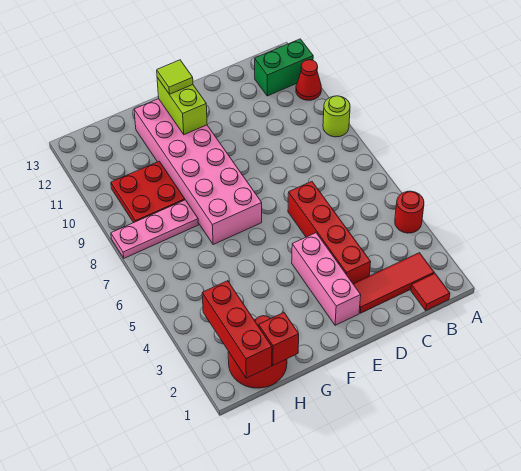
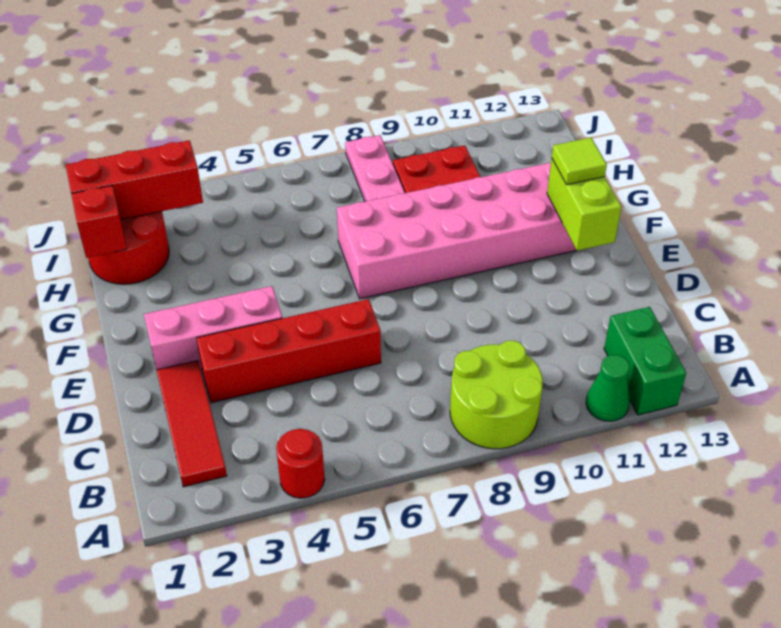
lime round brick A9 level 1 -> lime round brick A8:B9 level 1
red cone A11 level 1 -> green cone A11 level 1
red tile B1 level 1 -> none
lime brick F11:F12 level 2 -> lime brick E12:F12 level 2

